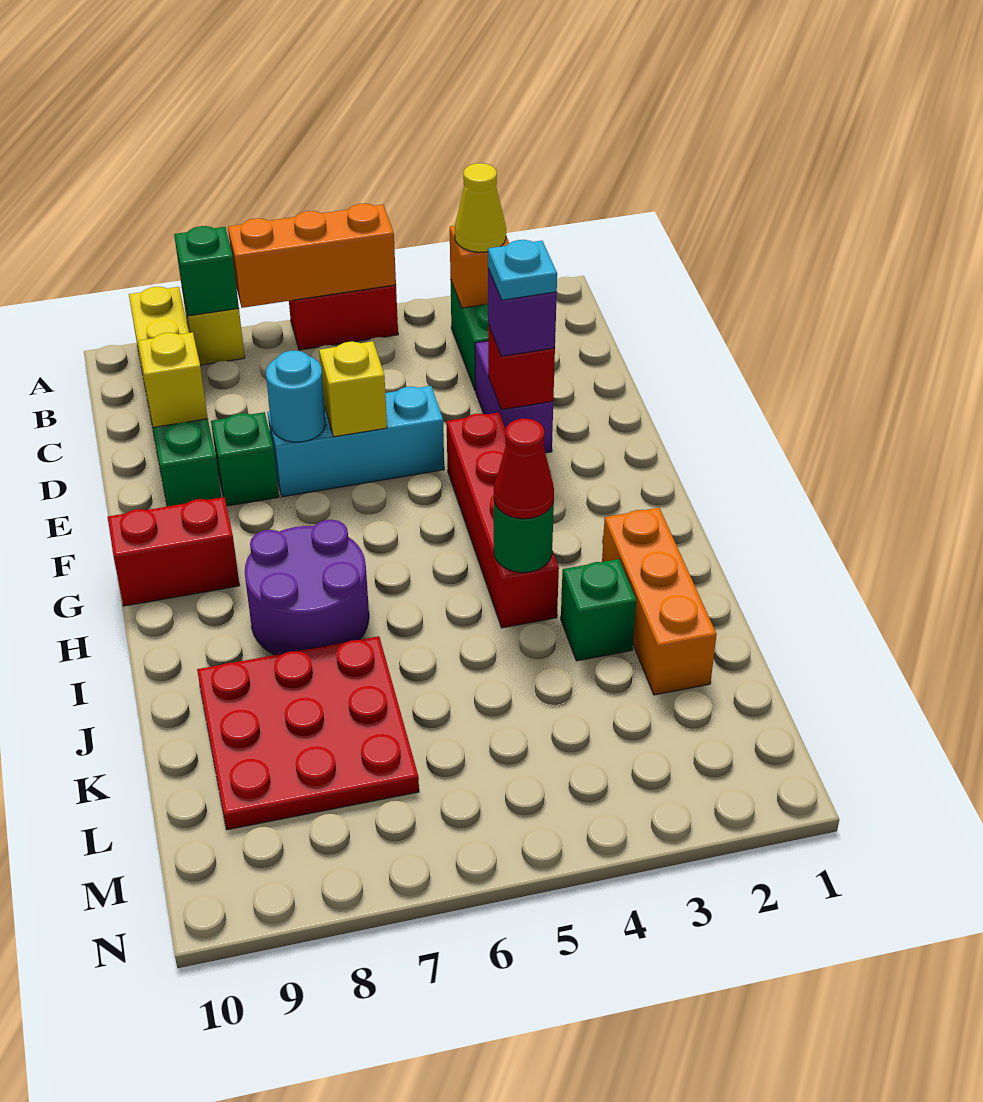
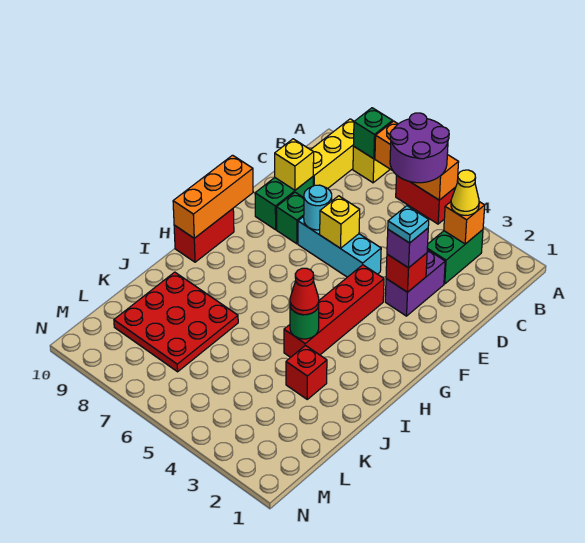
red brick G9:G10 level 1 -> red brick G10:H10 level 1
purple round brick H7:I8 level 1 -> purple round brick A5:B6 level 3
orange brick I2:K2 level 1 -> orange brick F10:H10 level 2
green brick J3 level 1 -> red brick J3 level 1

